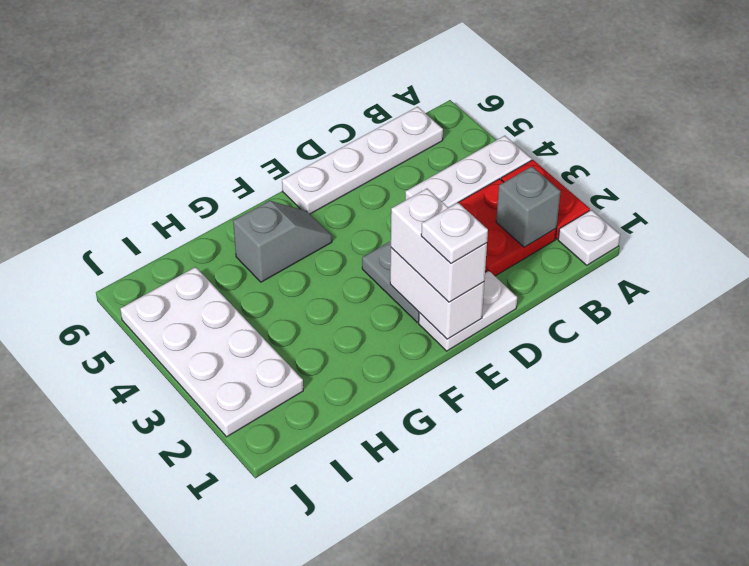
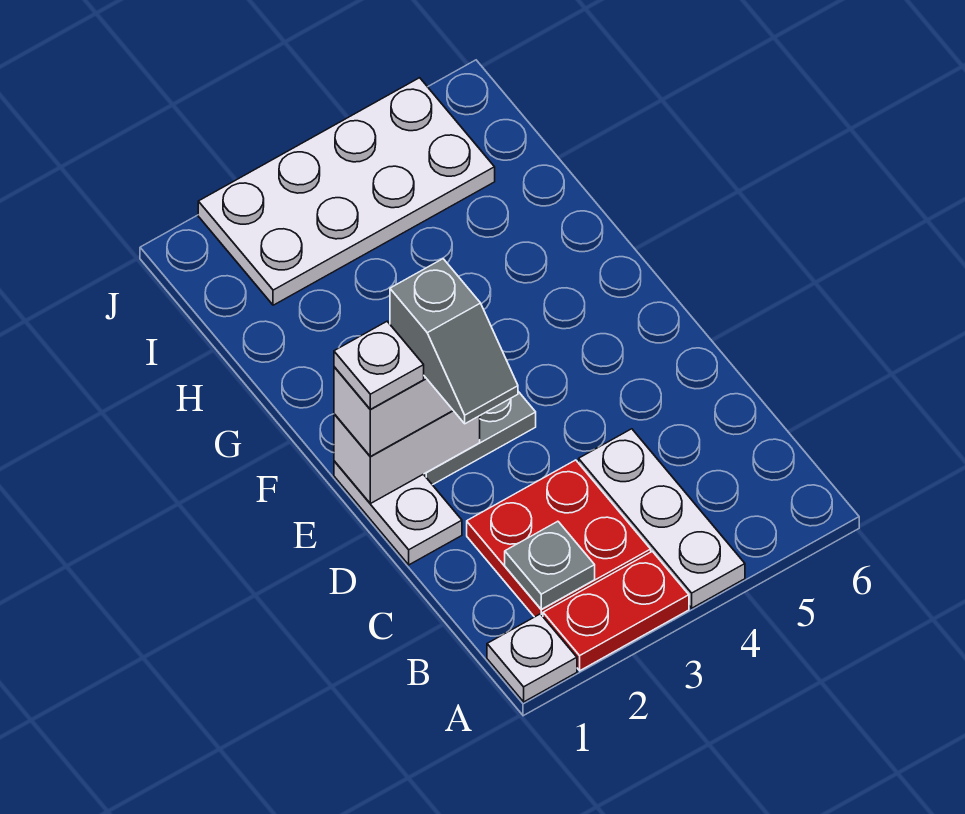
grey brick B2 level 2 -> grey plate B2 level 2
white plate B6:E6 level 1 -> none
grey slope F5:G5 level 1 top G -> grey slope D2:E2 level 4 top E

